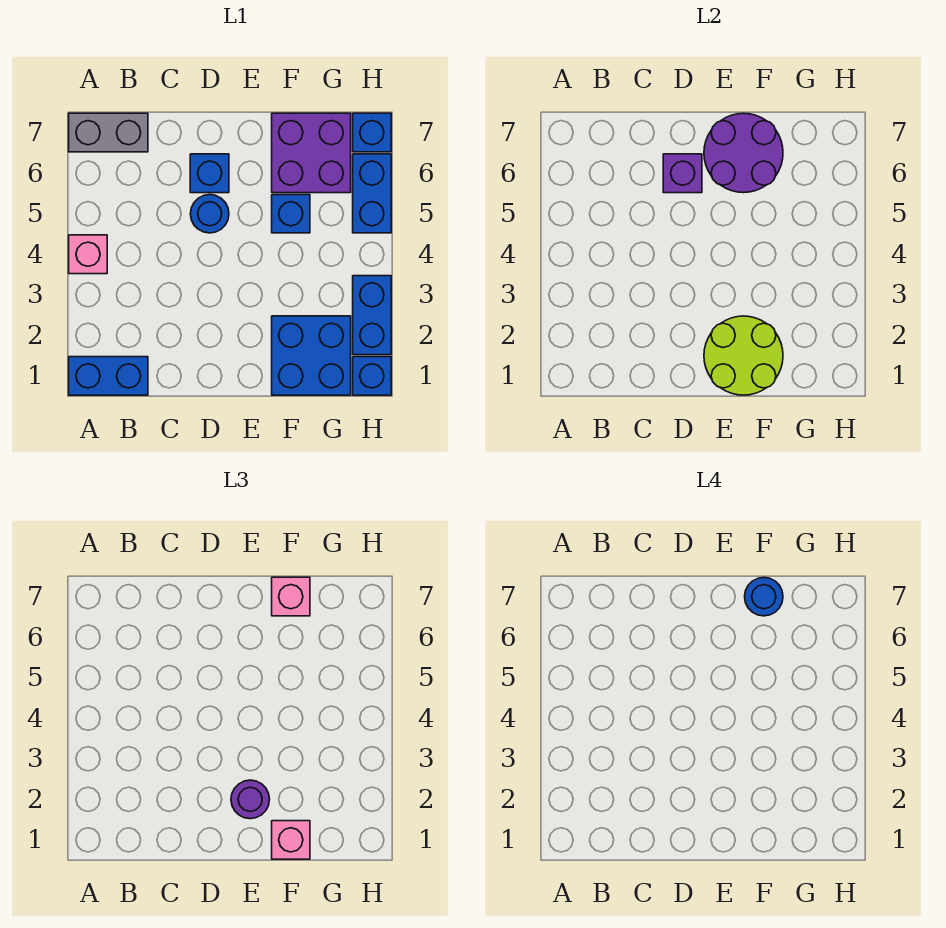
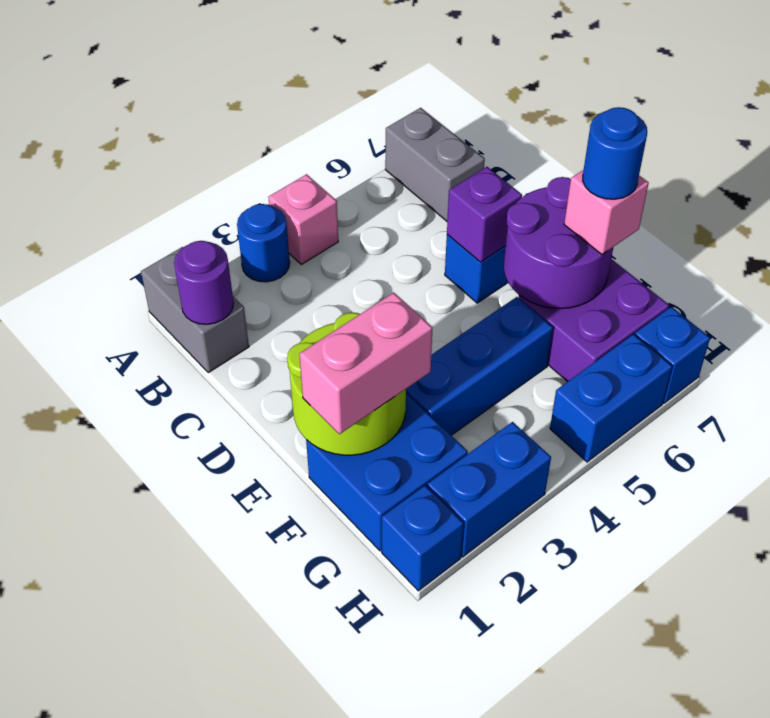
blue brick A1:B1 level 1 -> grey brick A1:B1 level 1
blue round brick D5 level 1 -> blue round brick A3 level 1
purple round brick E2 level 3 -> purple round brick B1 level 2
pink brick F1 level 3 -> pink brick F1:F2 level 3
blue brick F5 level 1 -> blue brick F3:F5 level 1

